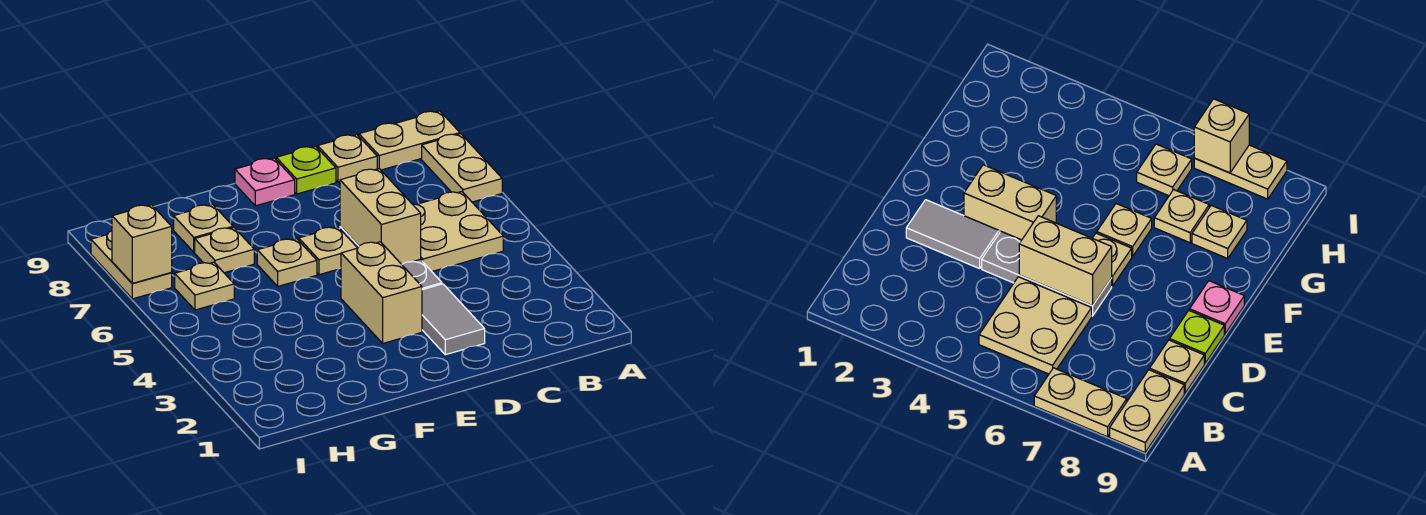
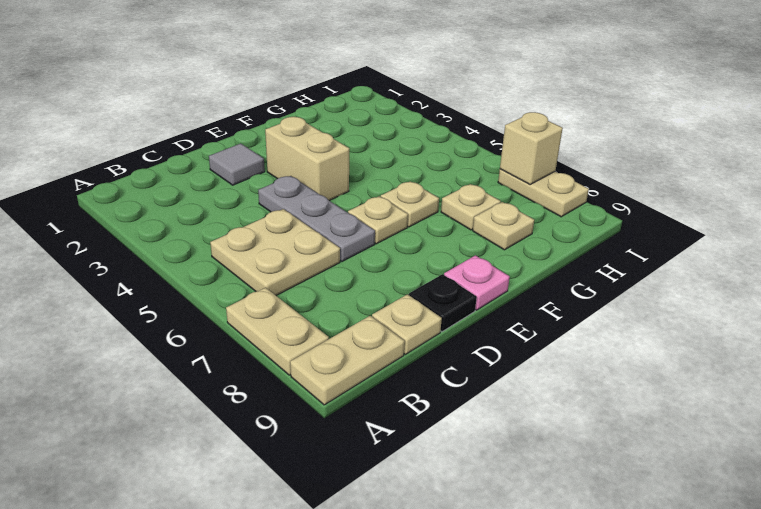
grey tile D2:D3 level 1 -> grey tile D2 level 1
tan brick D5:D6 level 2 -> none
lime plate D9 level 1 -> black plate D9 level 1
tan plate H6 level 1 -> none

